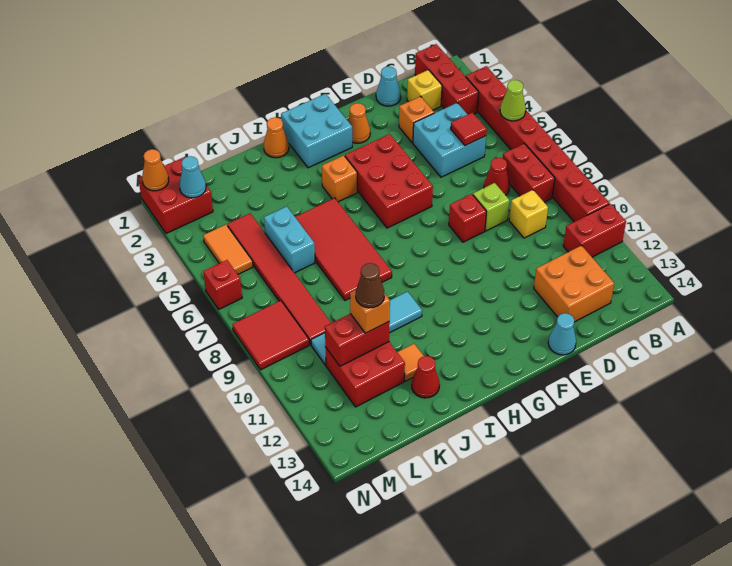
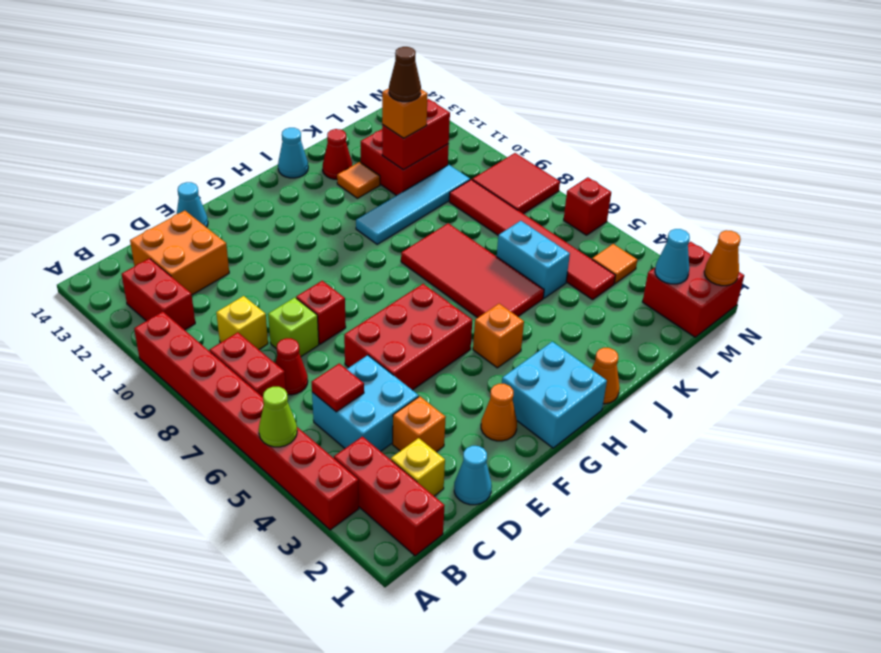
red brick A11:B11 level 1 -> red brick B11:B12 level 1
red brick F4:G6 level 1 -> red brick E5:G6 level 1
none -> cyan cone I14 level 1
orange tile M4:M5 level 1 -> orange tile M4 level 1

